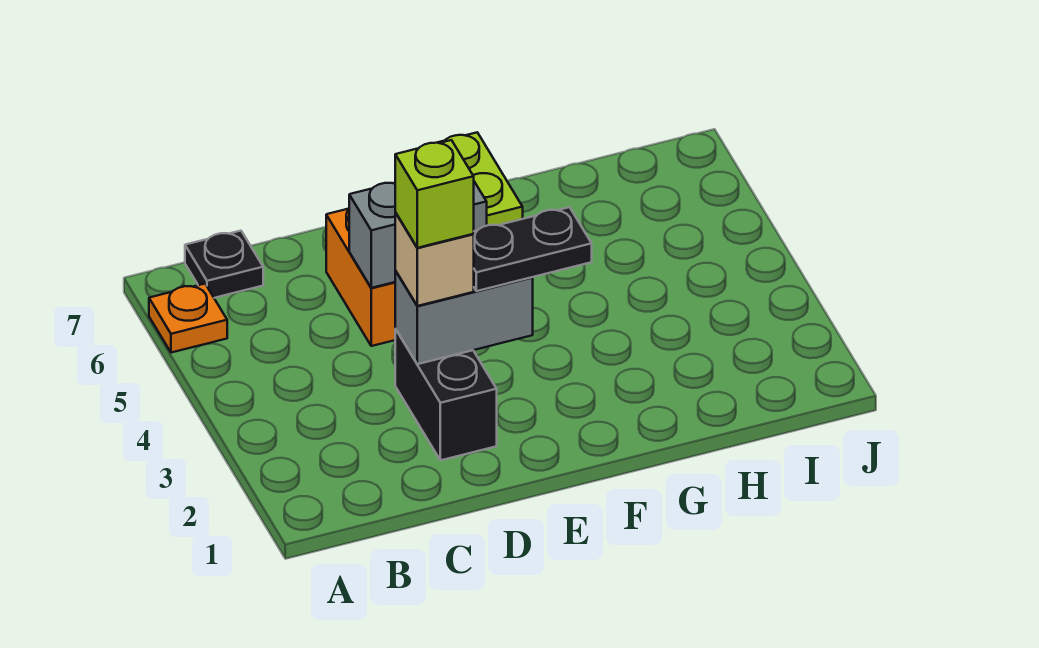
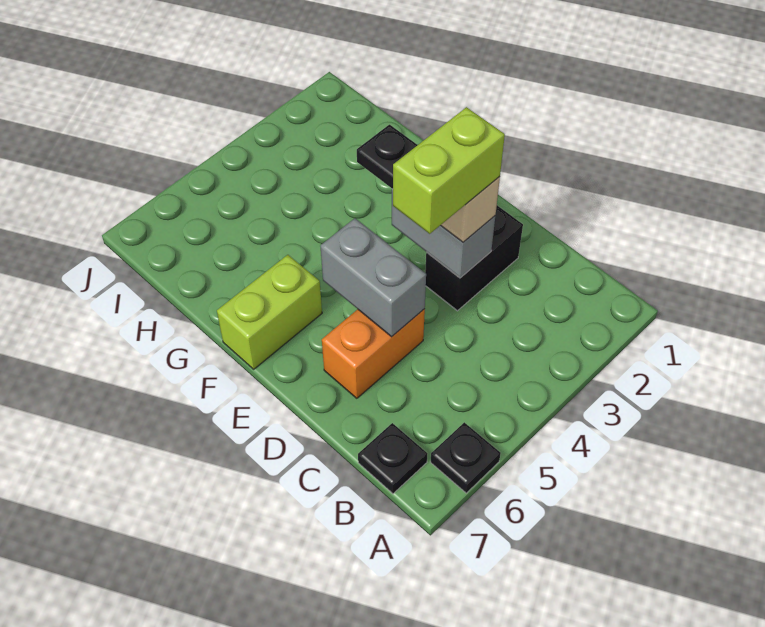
orange plate A6 level 1 -> black plate A6 level 1
lime brick D3 level 4 -> lime brick D3:D4 level 4

